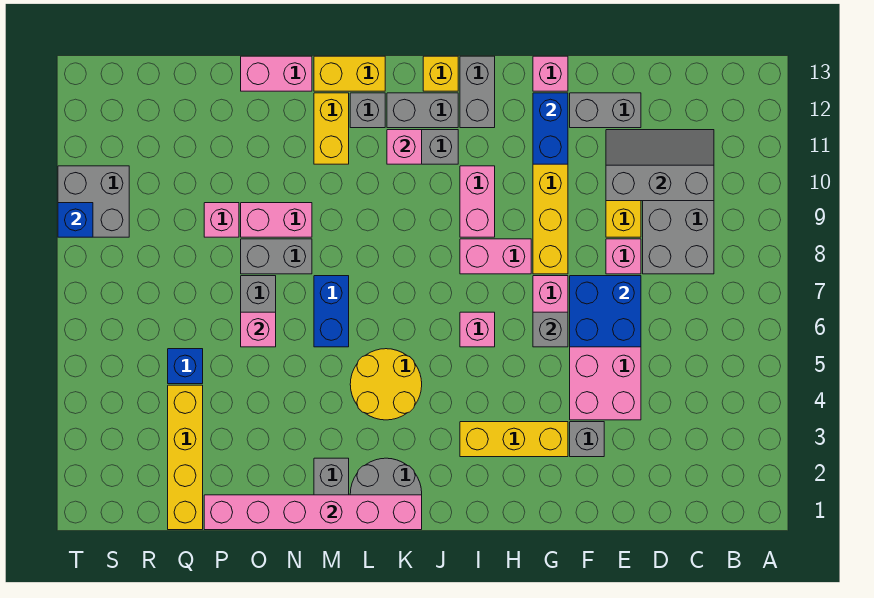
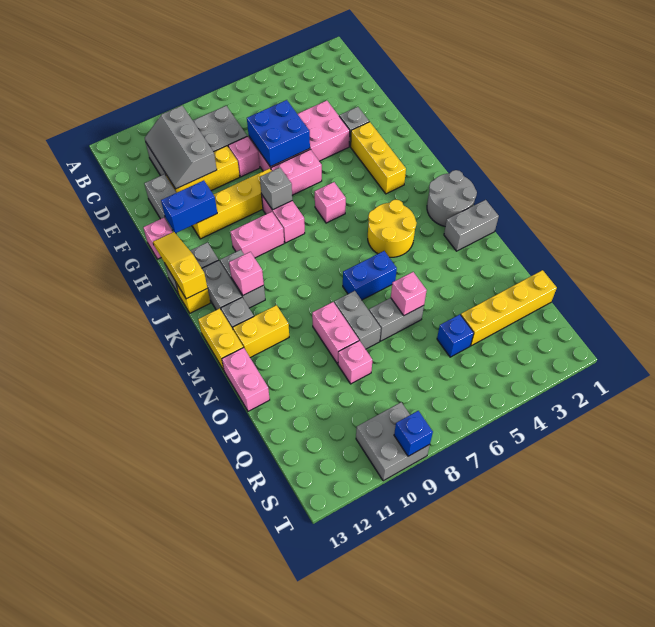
grey brick G6 level 2 -> grey brick H8 level 2
none -> yellow slope H13:J13 level 2 top J
pink brick K1:P1 level 2 -> none

